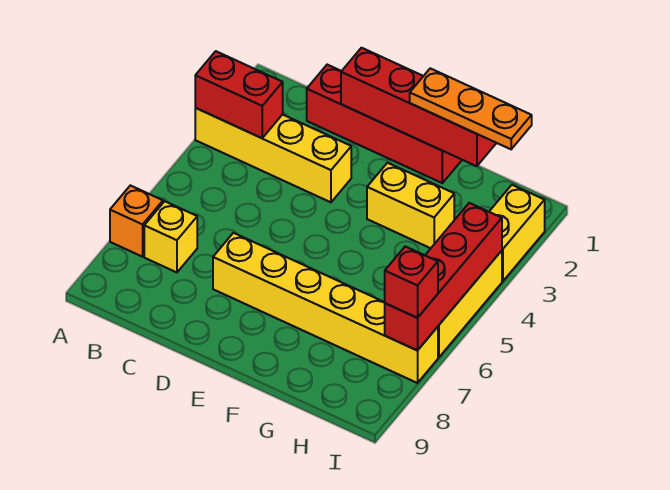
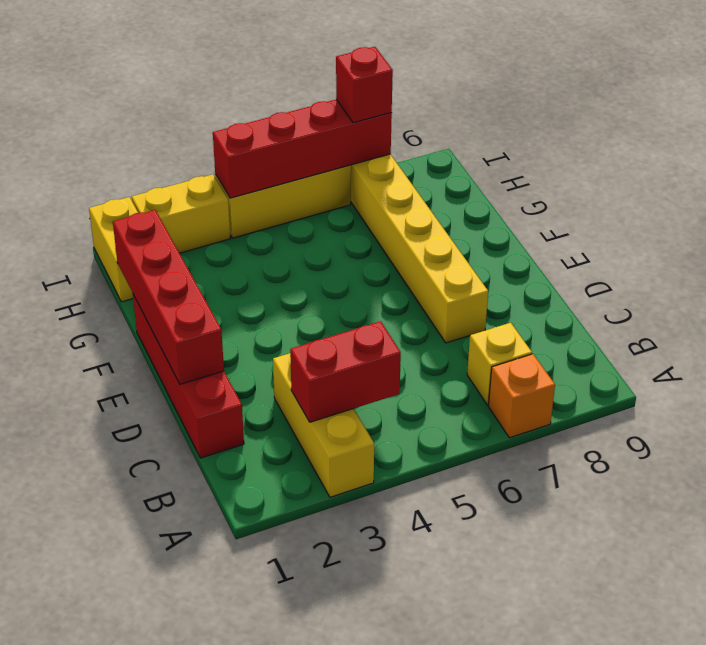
yellow brick A3:D3 level 1 -> yellow brick A3:C3 level 1
red brick A3:B3 level 2 -> red brick B3:B4 level 2
orange plate F1:H1 level 3 -> none
yellow brick F3:G3 level 1 -> yellow brick H1:I1 level 1

